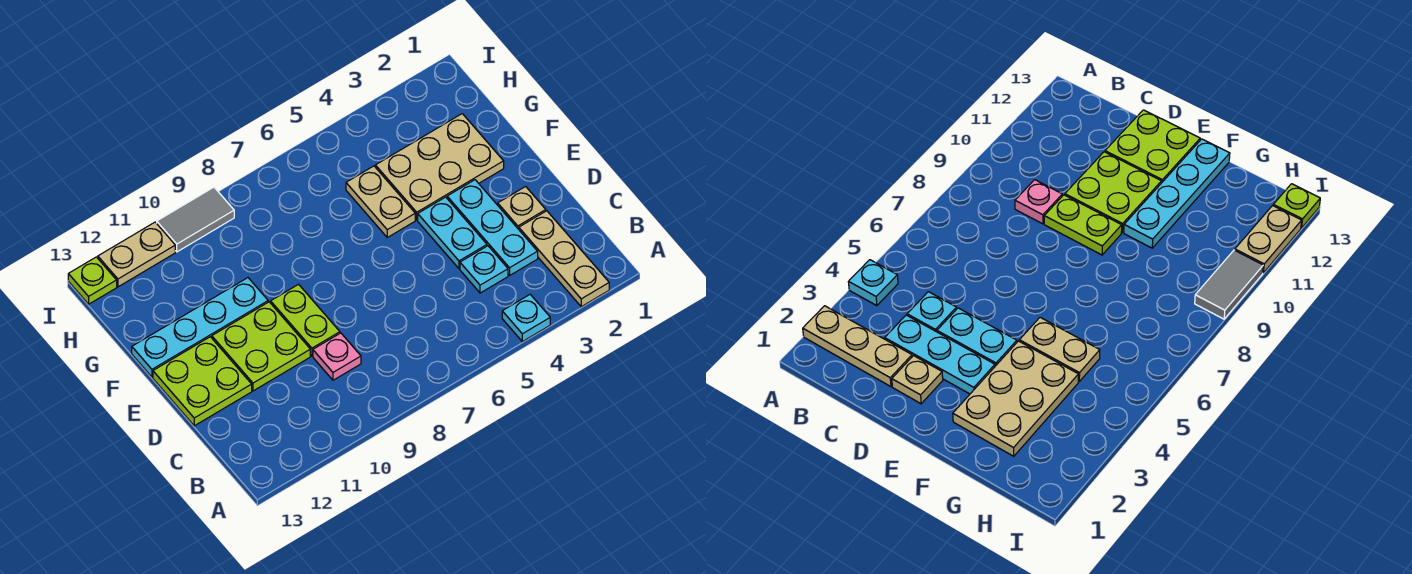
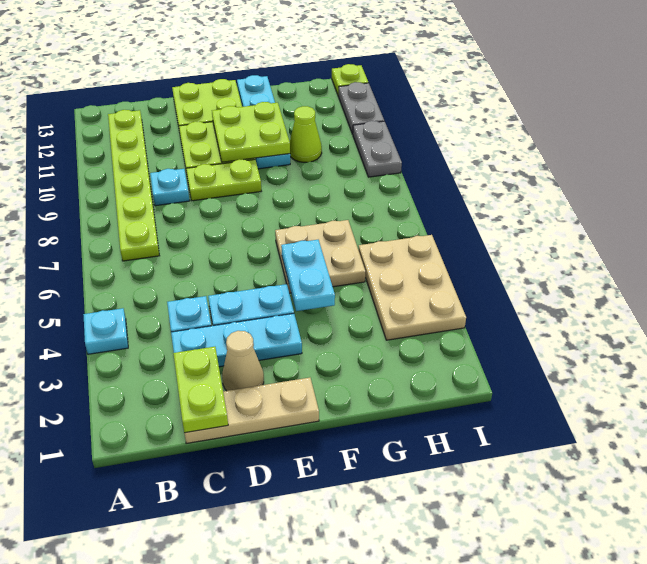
tan plate A2:C2 level 1 -> tan plate C1:E1 level 1
none -> lime plate B7:B12 level 1
none -> lime plate C1:C2 level 2
pink plate C9 level 1 -> cyan plate C9 level 1
tan plate D2 level 1 -> tan cone D2 level 1
none -> lime plate E10:F11 level 2
tan plate F2:G4 level 1 -> tan plate H3:I5 level 1
none -> cyan plate F4:F5 level 2
tan plate F5:G5 level 1 -> tan plate F5:G6 level 1
none -> lime cone G10 level 1
grey tile I9:I10 level 1 -> grey plate I9:I10 level 1
tan plate I11:I12 level 1 -> grey plate I11:I12 level 1

